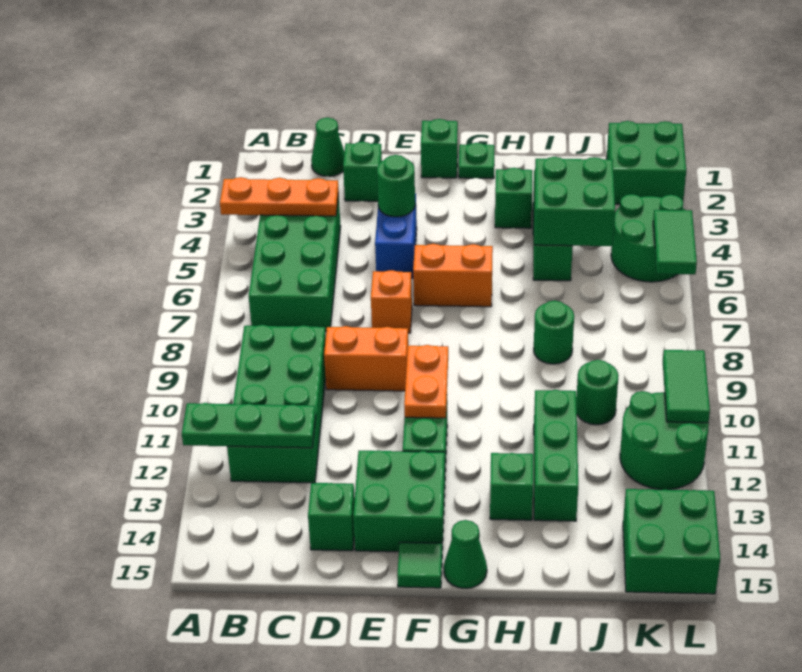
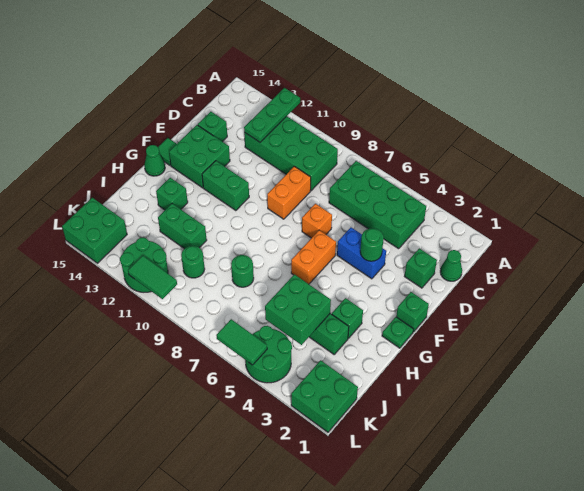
orange plate A4:C4 level 2 -> none
orange plate F10:F11 level 2 -> none
green brick I11:I13 level 1 -> green brick I11:I12 level 1

